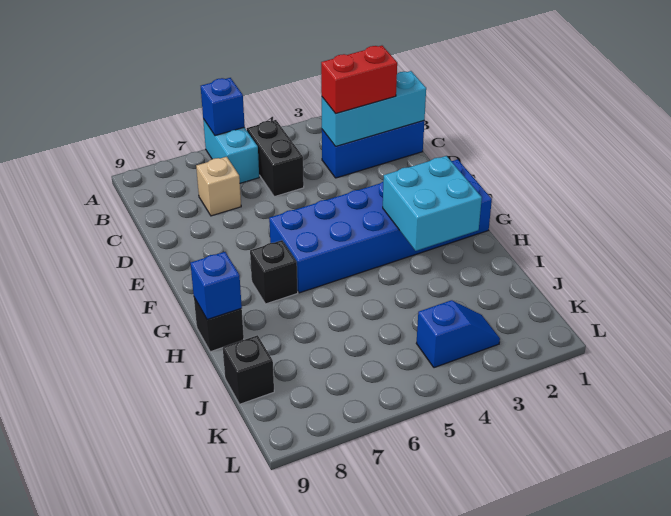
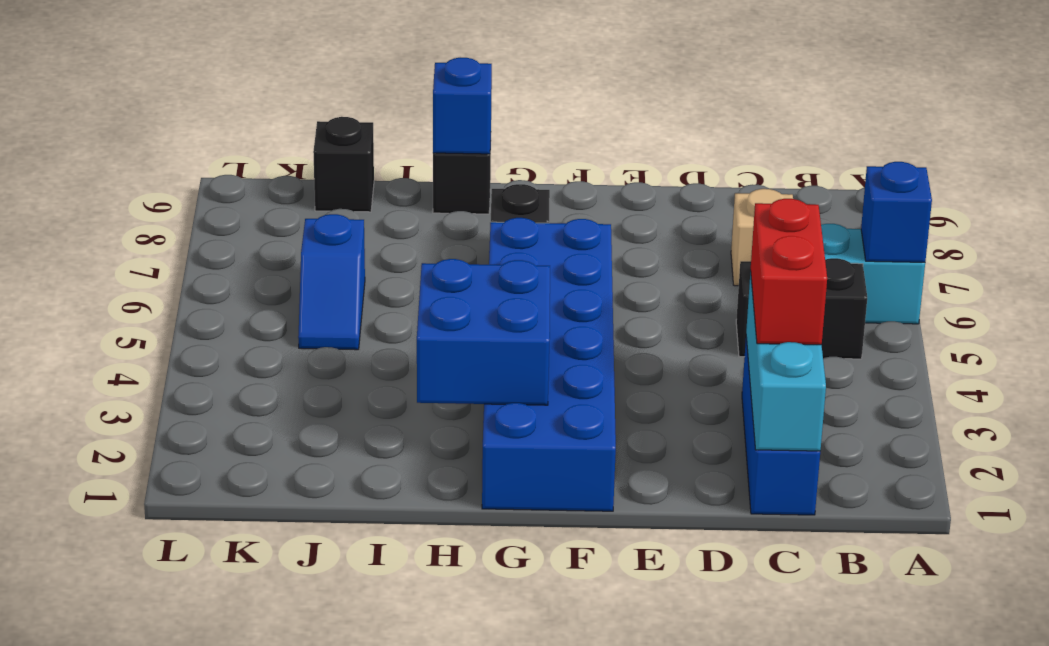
cyan brick G2:H3 level 2 -> blue brick G2:H3 level 2
blue slope K3:K4 level 1 top 4 -> blue slope J5:J6 level 1 top 6

